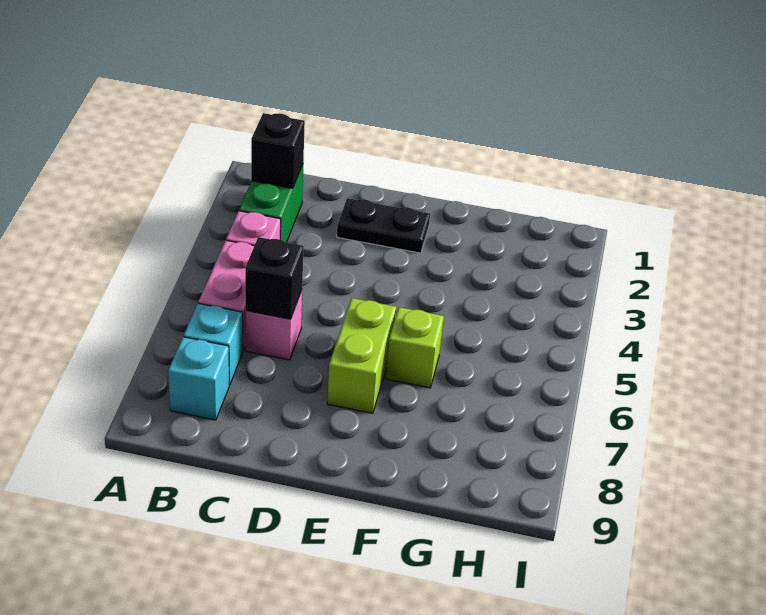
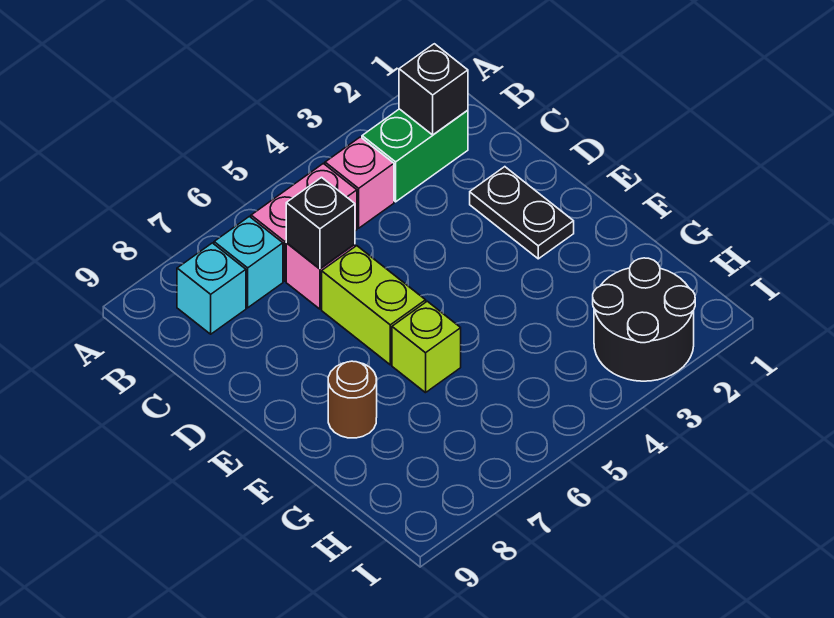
lime brick E6:E7 level 1 -> lime brick D6:E6 level 1
none -> brown round brick F8 level 1
none -> black round brick H2:I3 level 1

